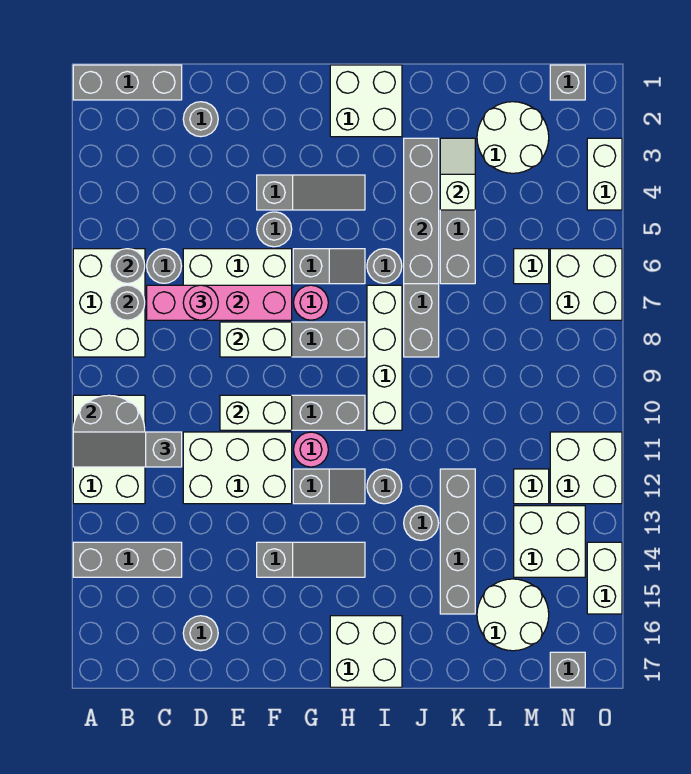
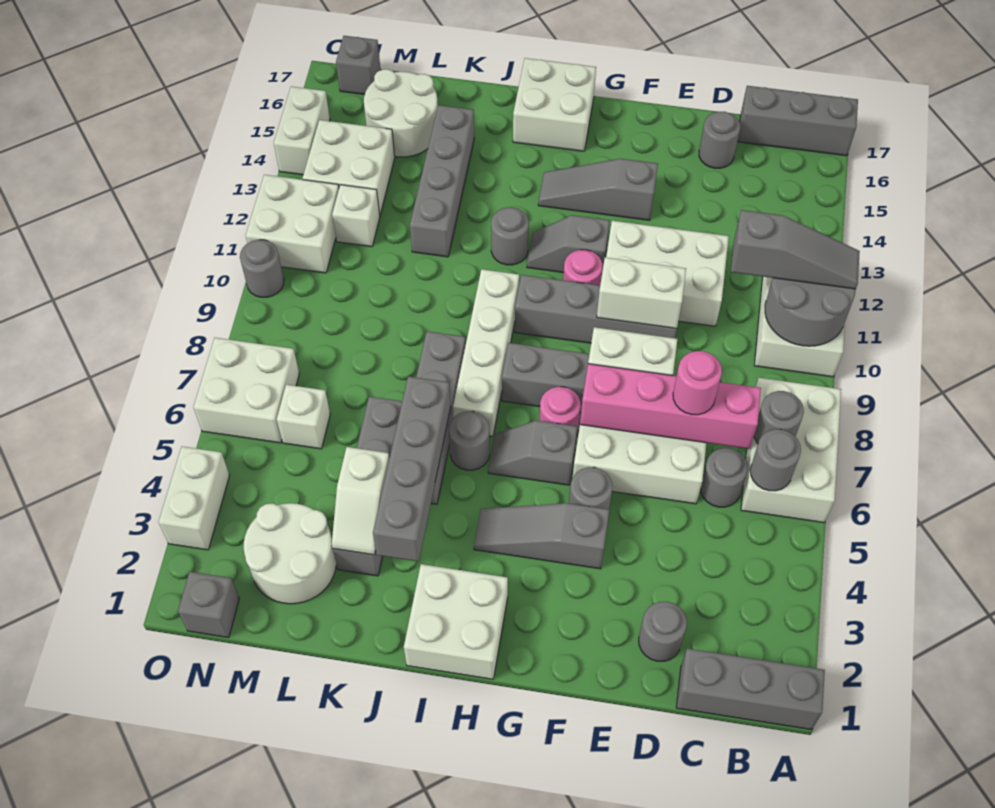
grey brick A14:C14 level 1 -> grey brick A17:C17 level 1
grey round brick J13 level 1 -> grey round brick O10 level 1

